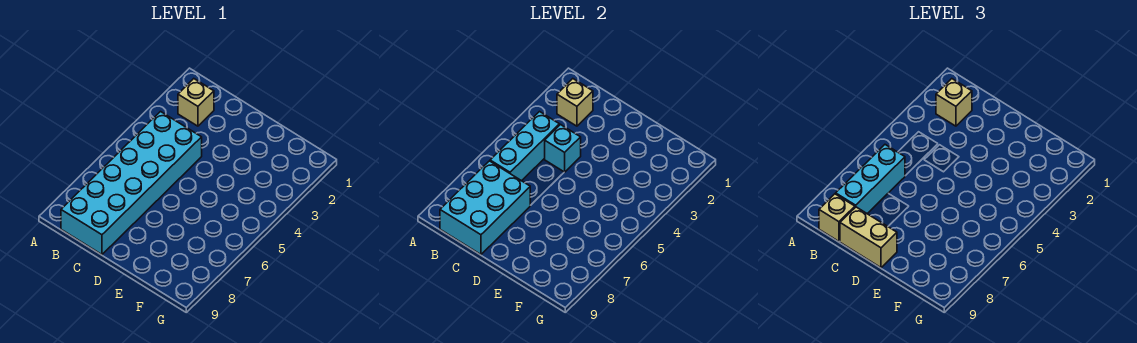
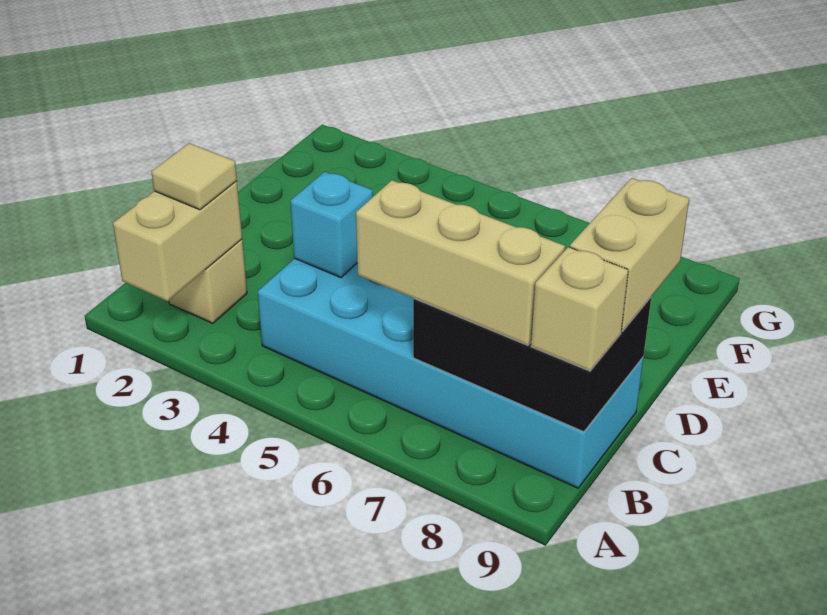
tan brick B2 level 2 -> tan brick A2:B2 level 2
tan brick B2 level 3 -> tan tile B2 level 3
cyan brick B4:B6 level 2 -> none
cyan brick B6:B8 level 3 -> tan brick B6:B8 level 3
cyan brick B7:C9 level 2 -> black brick B7:C9 level 2

